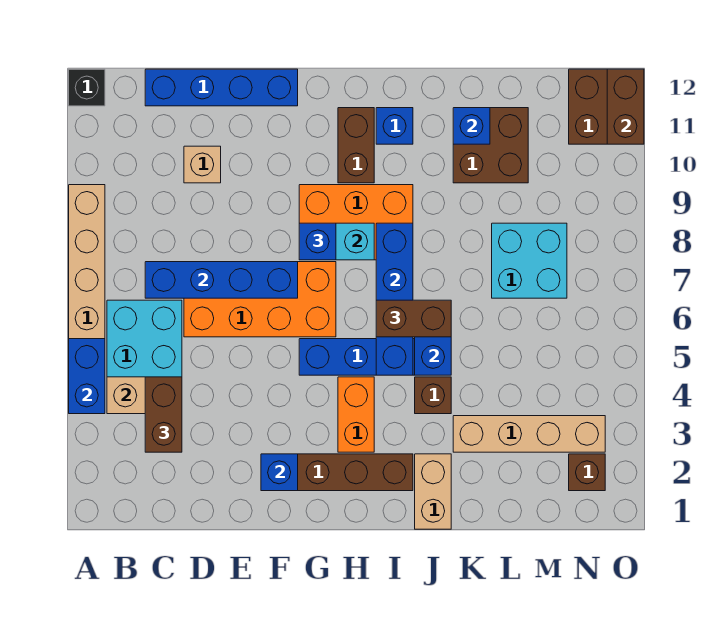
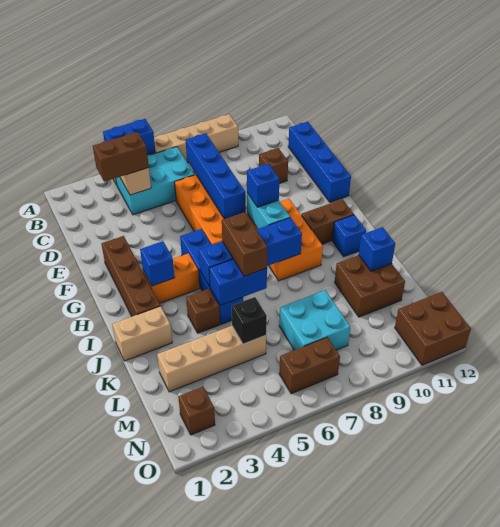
black brick A12 level 1 -> black brick L5 level 2
tan brick D10 level 1 -> brown brick D10 level 1
blue brick F2 level 2 -> blue brick H3 level 2
tan brick K3:N3 level 1 -> tan brick L2:L5 level 1
brown brick O11:O12 level 2 -> brown brick N6:N7 level 1

